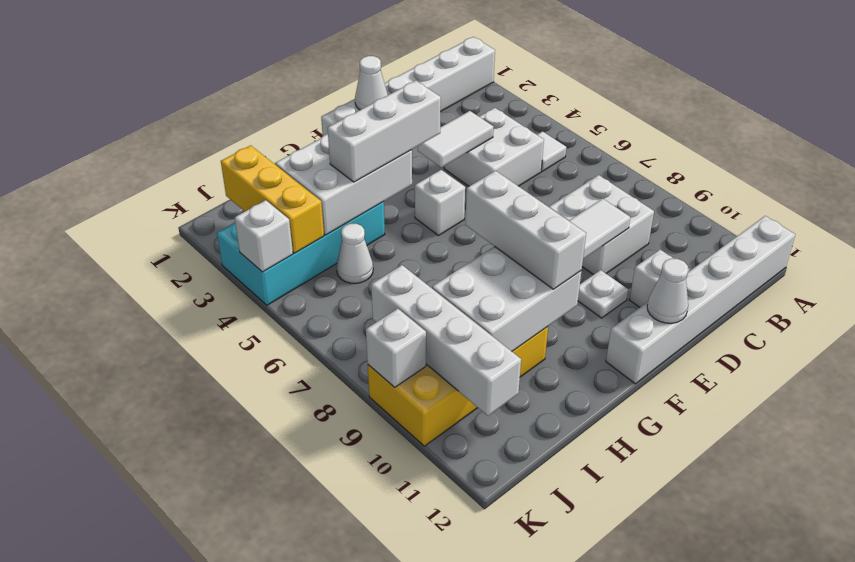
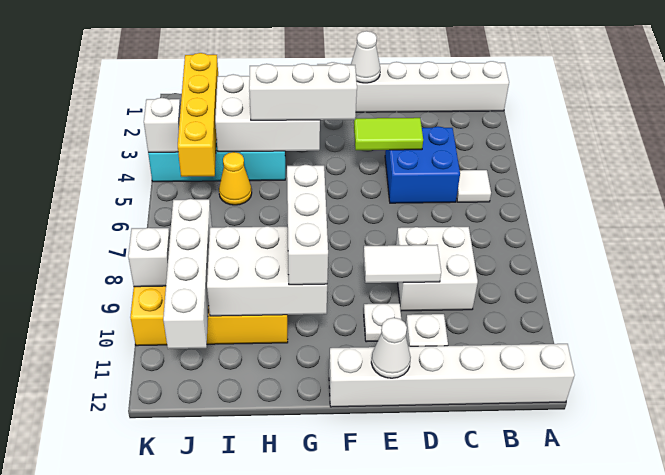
white brick C4:D5 level 1 -> blue brick C4:D5 level 1
white tile D4:E4 level 2 -> lime tile D4:E4 level 2
white brick F5 level 1 -> none
white cone I5 level 1 -> yellow cone I5 level 1
yellow brick J2:J4 level 2 -> yellow brick J2:J5 level 2

